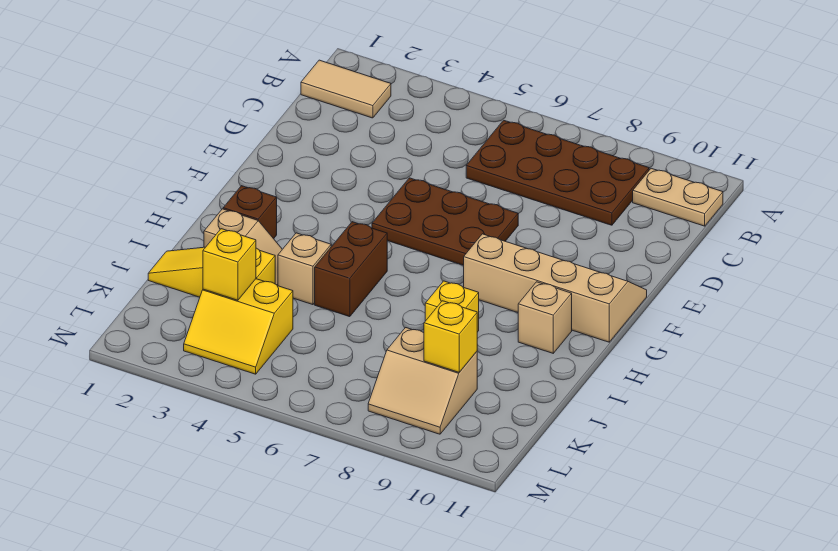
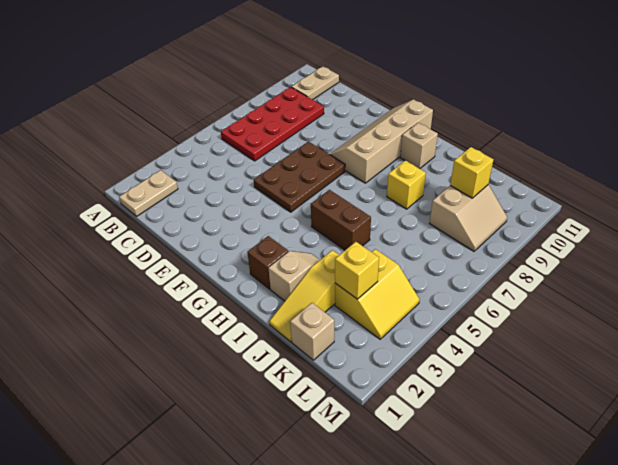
tan tile B1:B2 level 1 -> tan plate B1:B2 level 1
brown plate B6:C9 level 1 -> red plate B6:C9 level 1
tan brick I4 level 1 -> tan brick K1 level 1

